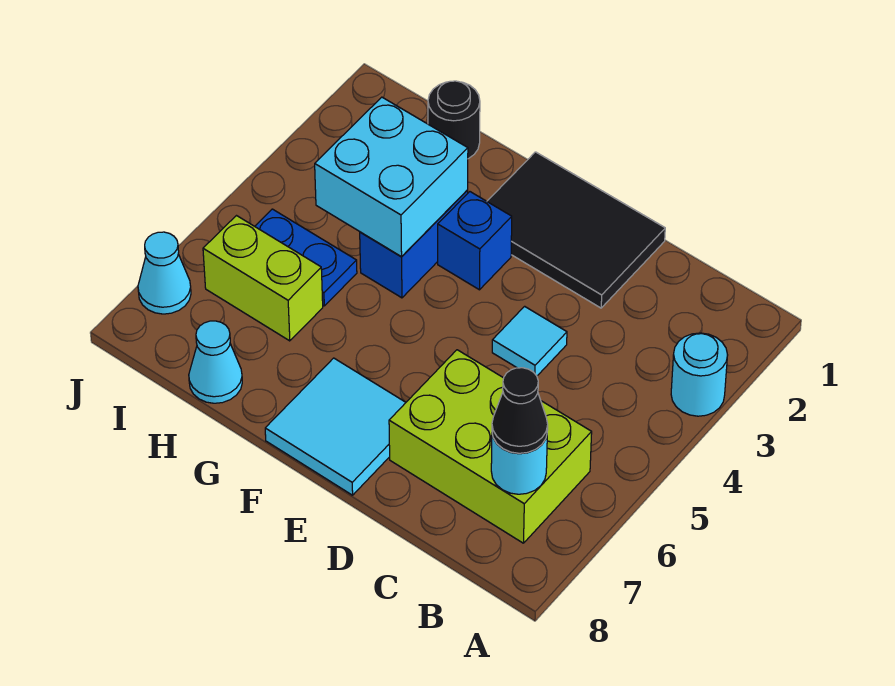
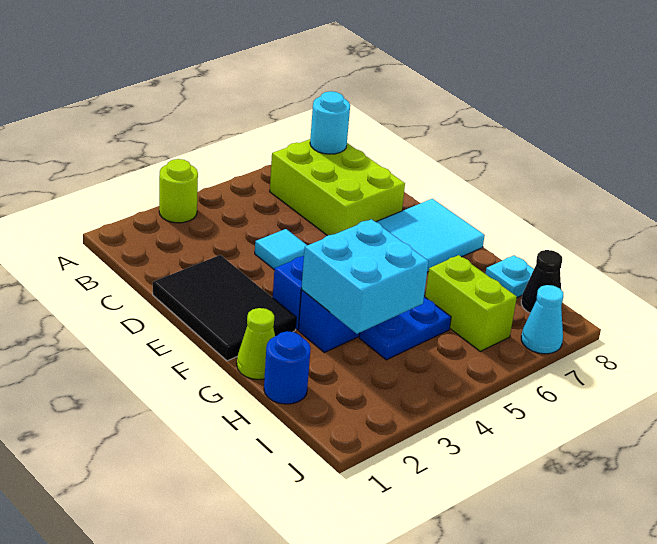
cyan round brick A3 level 1 -> lime round brick A3 level 1
black cone B7 level 3 -> black cone I8 level 1
none -> lime cone G1 level 1
black round brick H1 level 1 -> blue round brick H1 level 1
blue plate H5:I5 level 1 -> blue plate H4:H5 level 1
cyan cone H8 level 1 -> cyan plate H8 level 1

